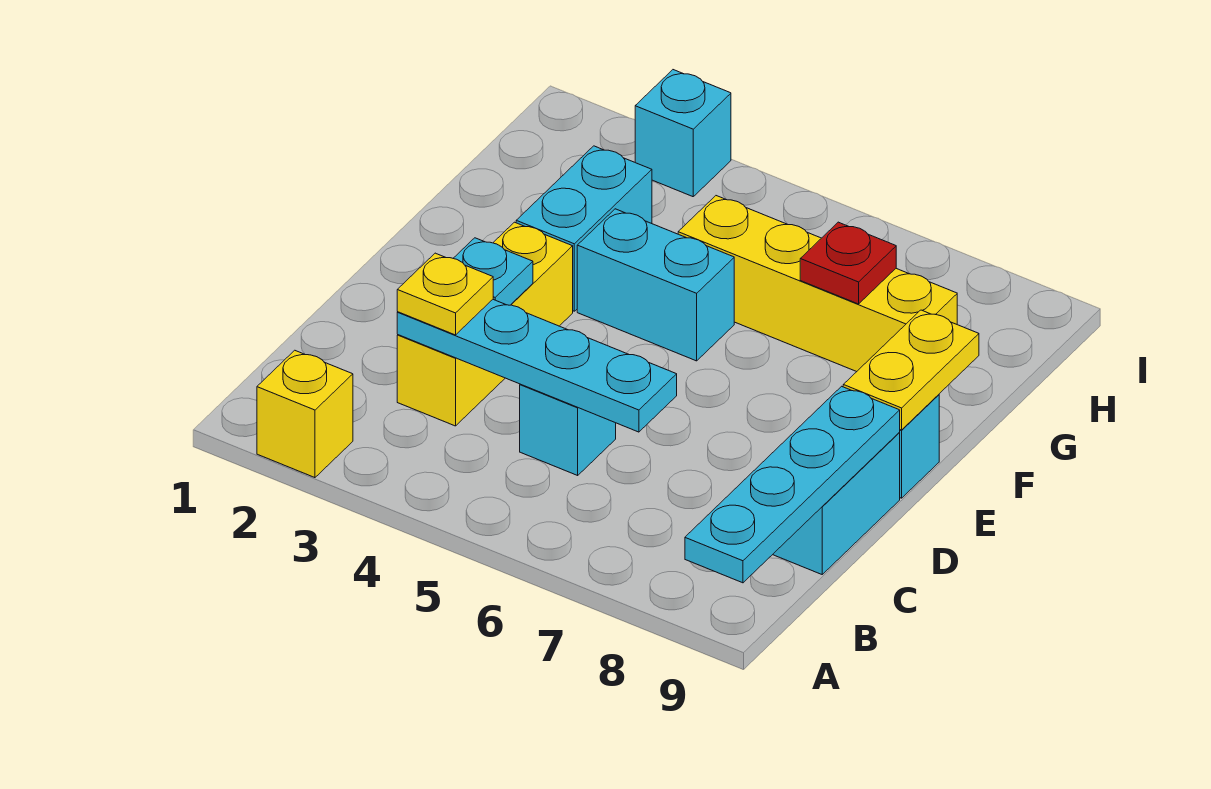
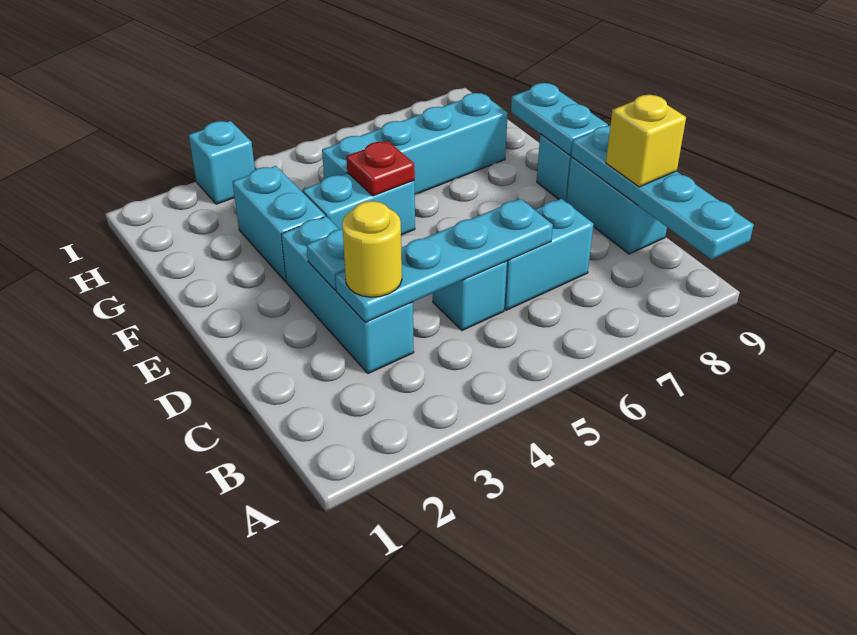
yellow brick A2 level 1 -> yellow brick C9 level 3
yellow brick C3:E3 level 1 -> cyan brick C3:E3 level 1
yellow plate C3 level 3 -> yellow round brick C3 level 3
none -> cyan brick C6:C7 level 1
yellow plate E9:F9 level 2 -> cyan plate E9:F9 level 2
yellow brick G5:G8 level 1 -> cyan brick G5:G8 level 1
red plate G7 level 2 -> red plate F5 level 2

